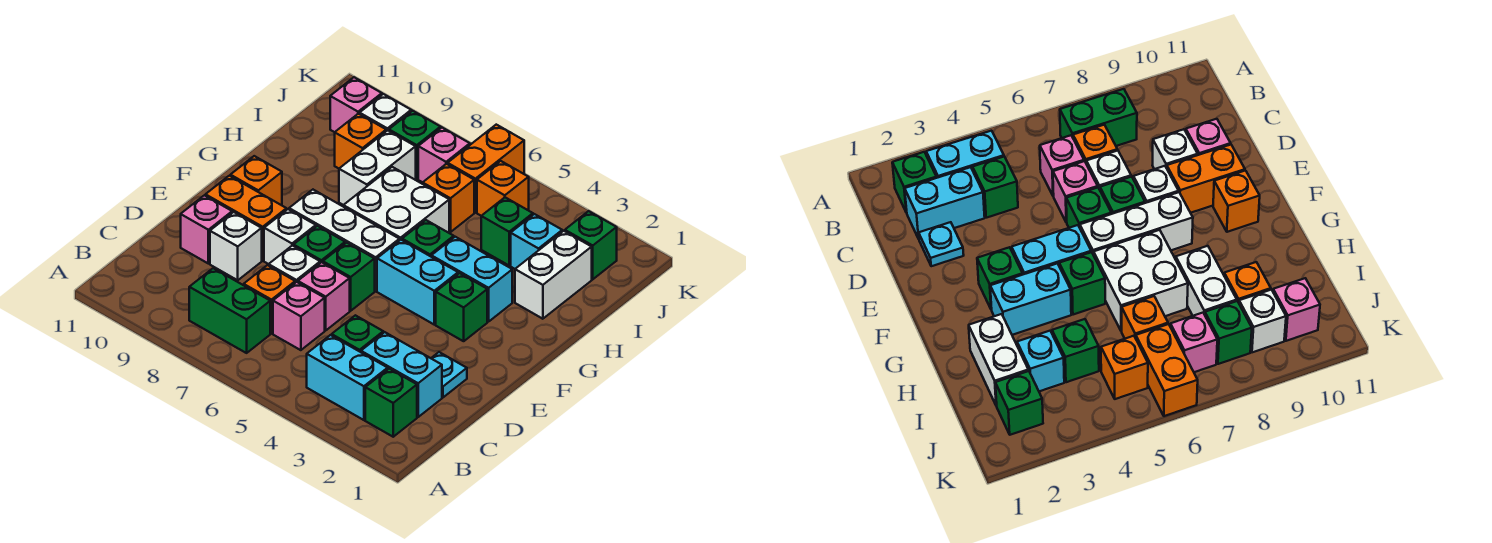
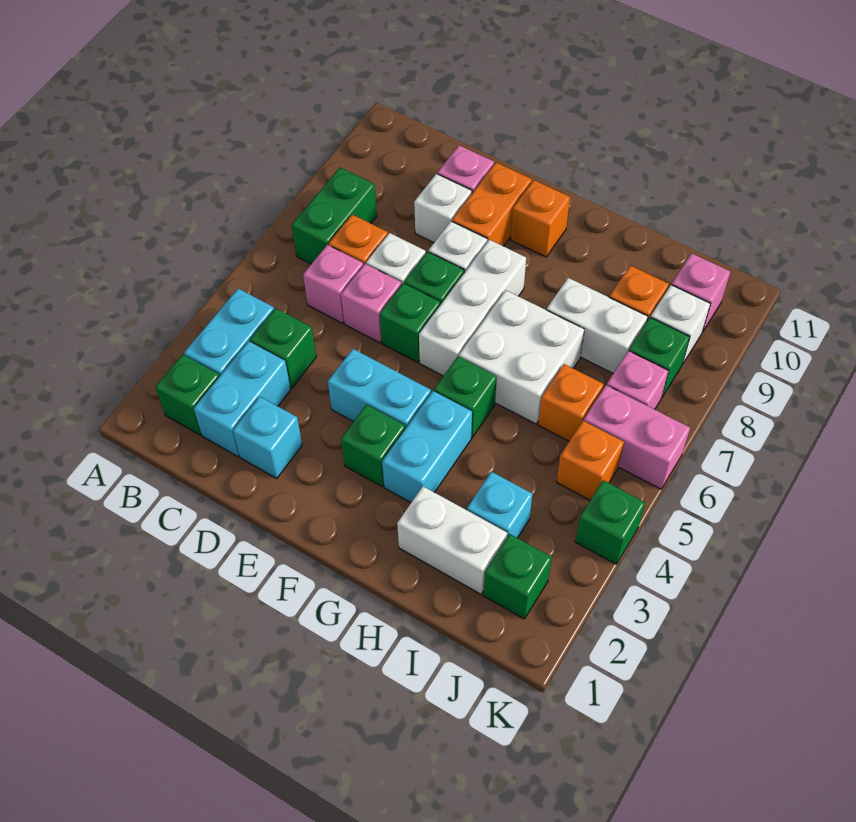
cyan plate D2 level 1 -> cyan brick D2 level 1
cyan brick F4:F5 level 1 -> cyan brick E4:F4 level 1
green brick I4 level 1 -> green brick K4 level 1
orange brick J6:K6 level 1 -> pink brick J6:K6 level 1

